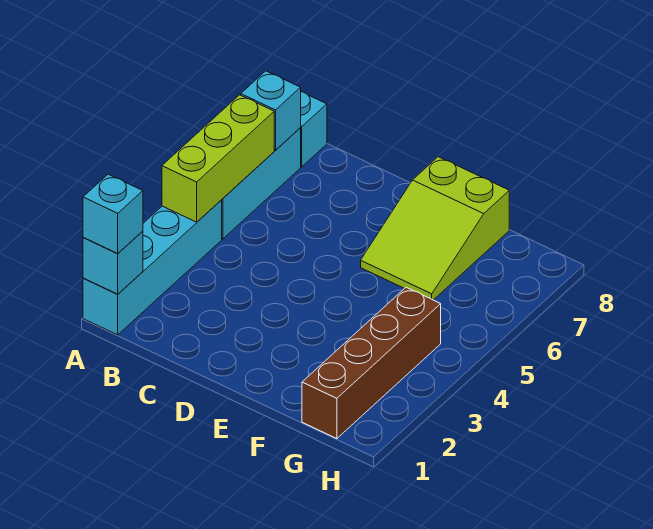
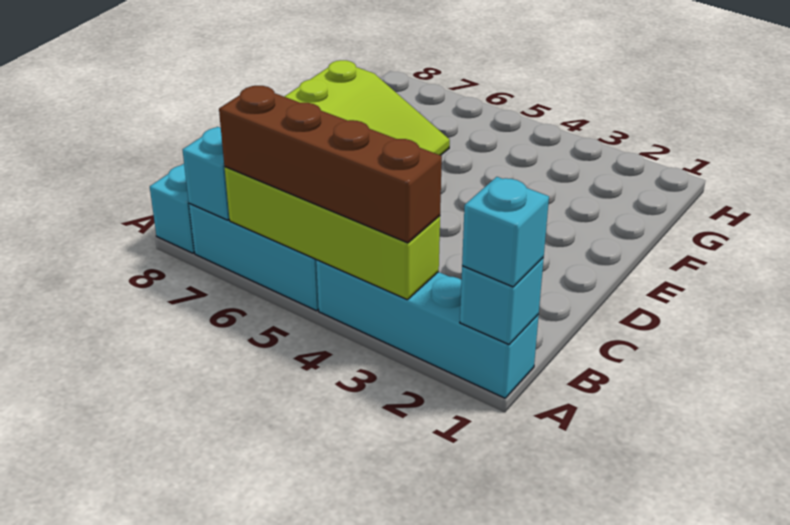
lime brick A4:A6 level 2 -> lime brick A3:A6 level 2
brown brick G1:G4 level 1 -> brown brick A3:A6 level 3

